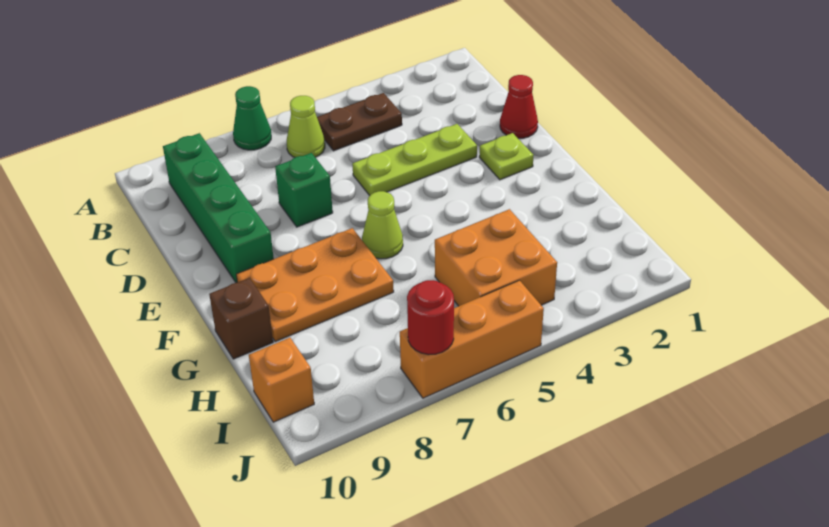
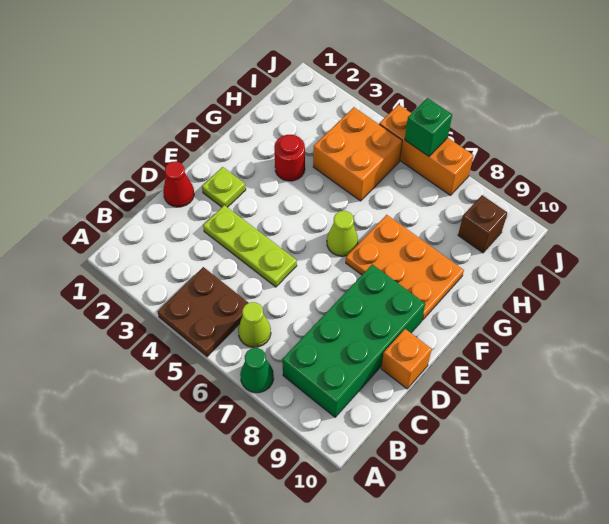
brown plate B4:B5 level 1 -> brown plate A4:B5 level 1
green brick B9:E9 level 1 -> green brick B8:E9 level 1
green brick D7 level 1 -> green brick J6 level 2
brown brick G10 level 1 -> brown brick I9 level 1
orange brick I10 level 1 -> orange brick D10 level 1
red round brick J7 level 2 -> red round brick G3 level 1

